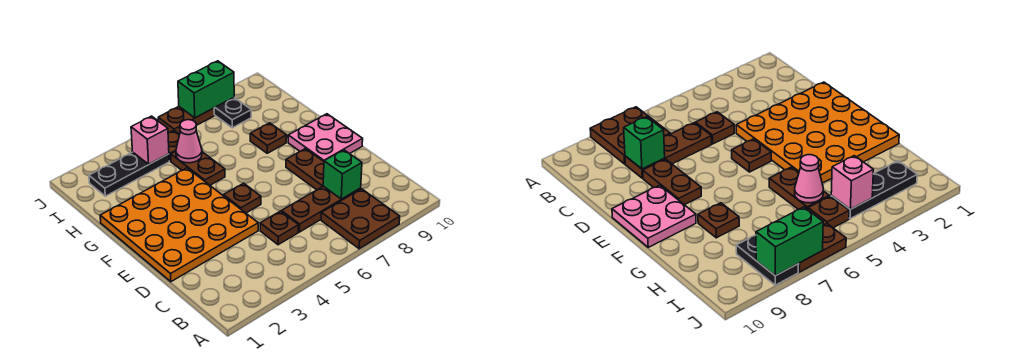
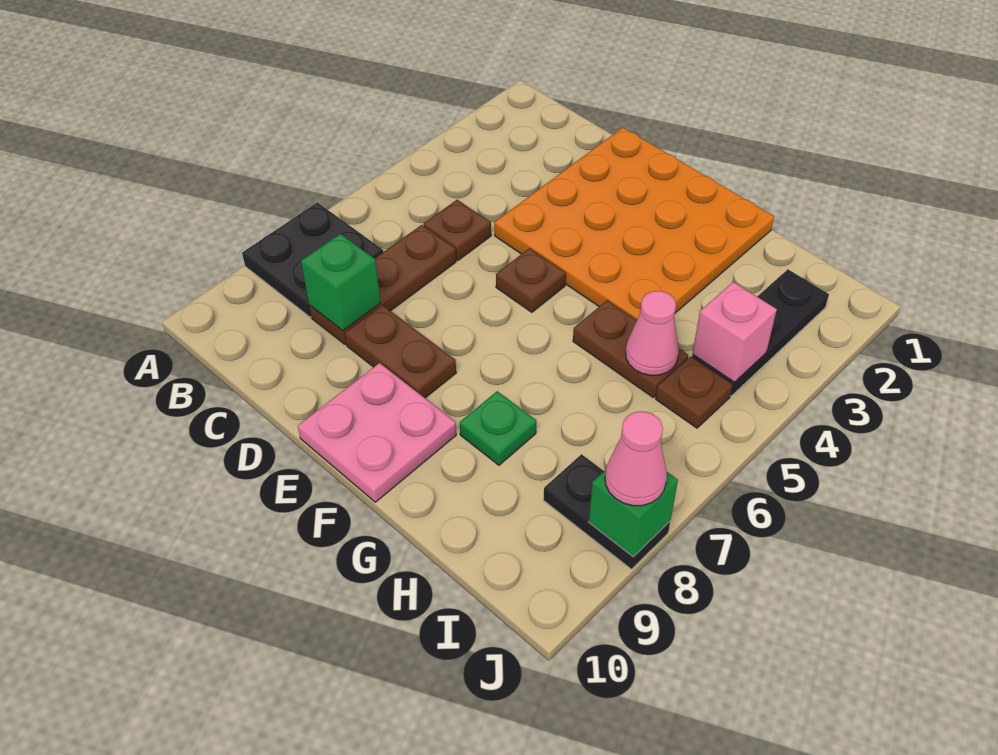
brown plate A7:B8 level 1 -> black plate A7:B8 level 1
brown plate G8 level 1 -> green plate G8 level 1
brown plate J6:J7 level 1 -> none
green brick J7:J8 level 2 -> green brick J8 level 2
none -> pink cone J8 level 3

